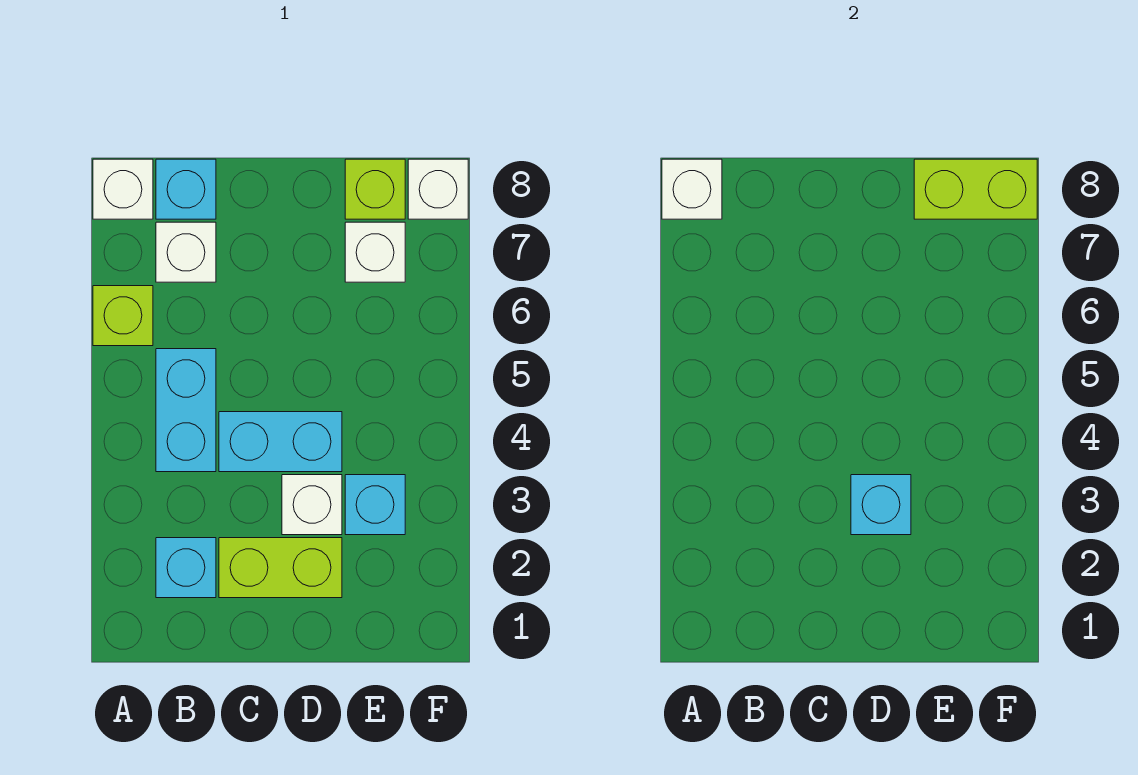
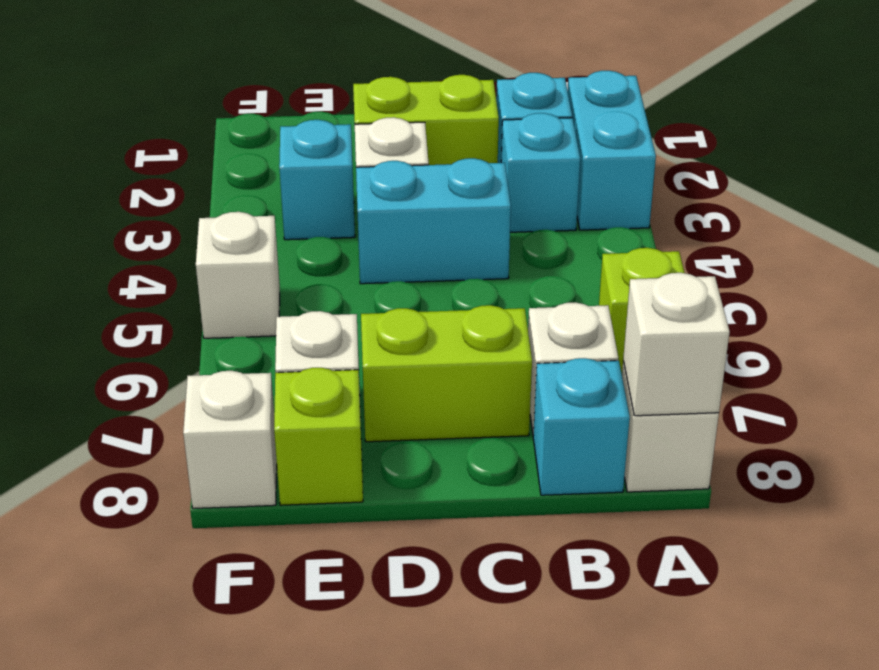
cyan brick B4:B5 level 1 -> cyan brick A2:A3 level 1
cyan brick D3 level 2 -> cyan brick B3 level 1
lime brick E8:F8 level 2 -> lime brick C7:D7 level 1
none -> white brick F5 level 1

